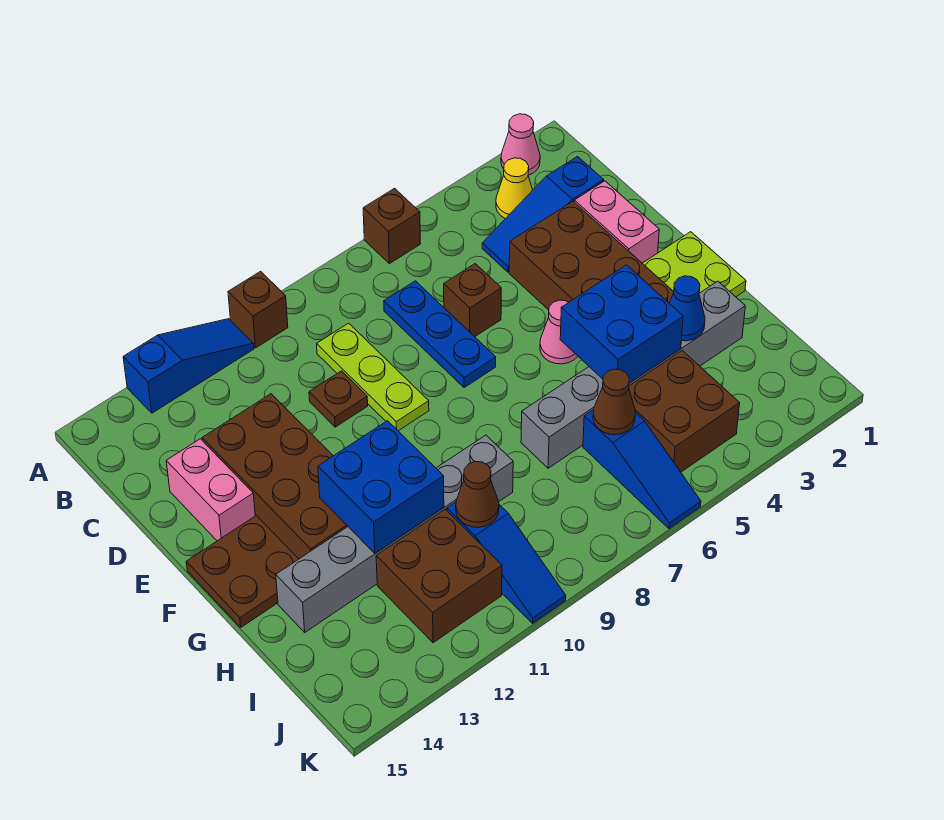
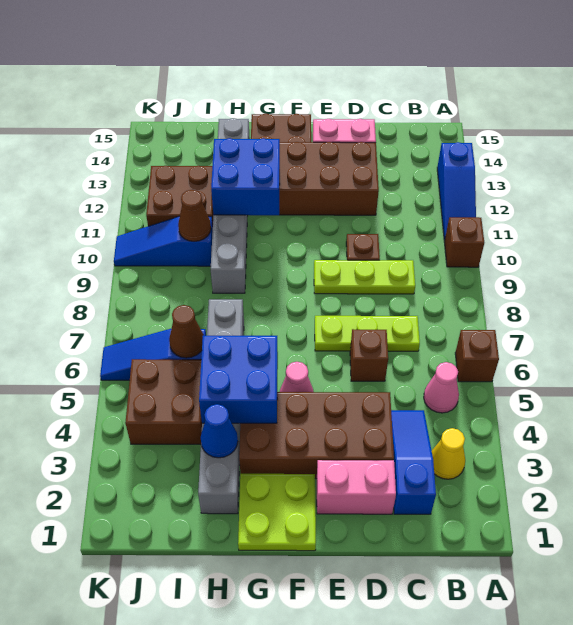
pink cone A2 level 1 -> pink cone B5 level 1
blue plate C7:E7 level 1 -> lime plate C7:E7 level 1

